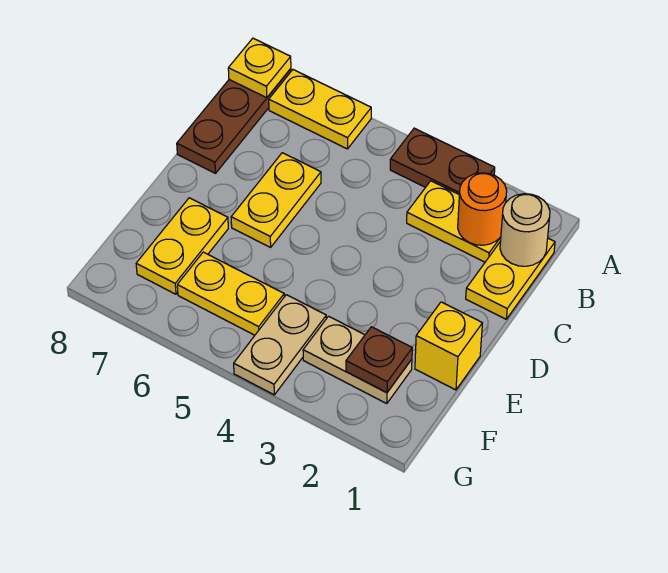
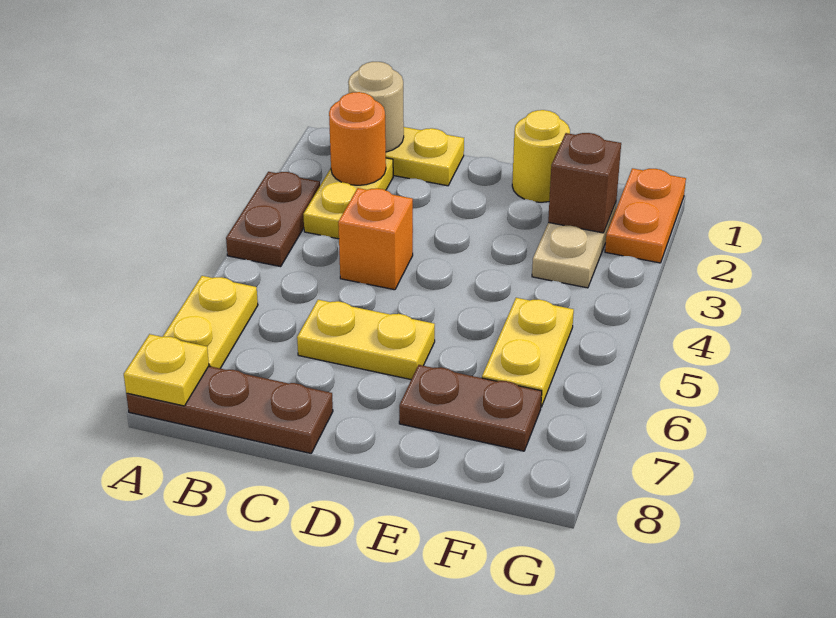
none -> orange brick C4 level 1
yellow brick E1 level 1 -> yellow round brick E1 level 1
yellow plate E7:F7 level 1 -> brown plate E7:F7 level 1
brown plate F2 level 2 -> brown brick F2 level 2
tan plate F4:G4 level 1 -> none
none -> orange plate G1:G2 level 1

